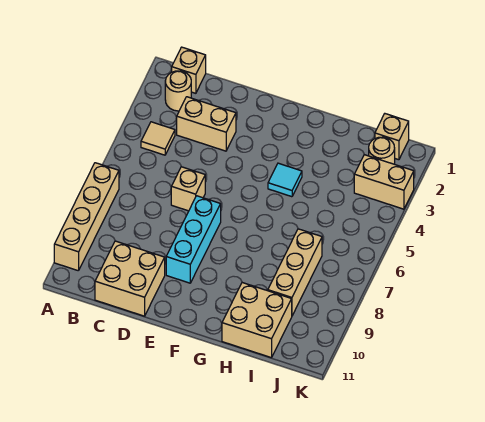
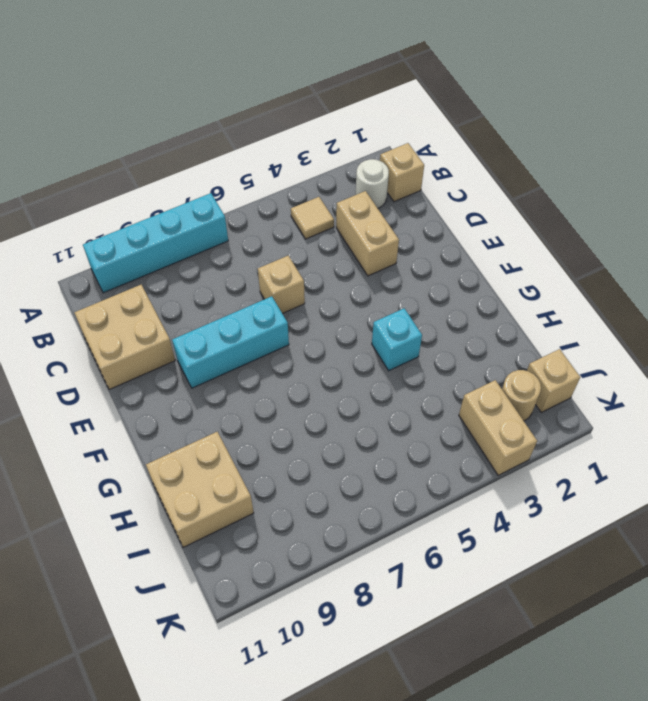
tan brick A7:A10 level 1 -> cyan brick A7:A10 level 1
tan round brick B2 level 1 -> white round brick B2 level 1
cyan tile G4 level 1 -> cyan brick G4 level 1
tan brick I7:I9 level 1 -> none

